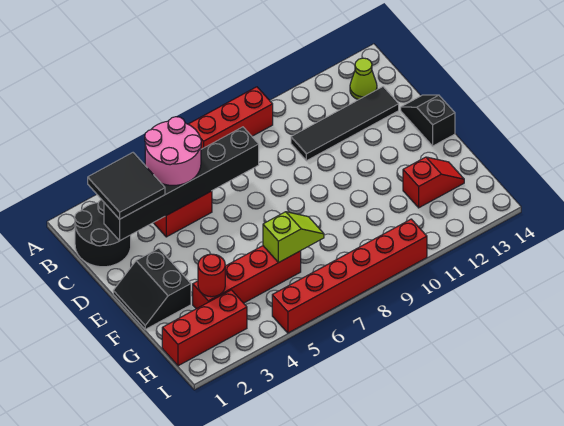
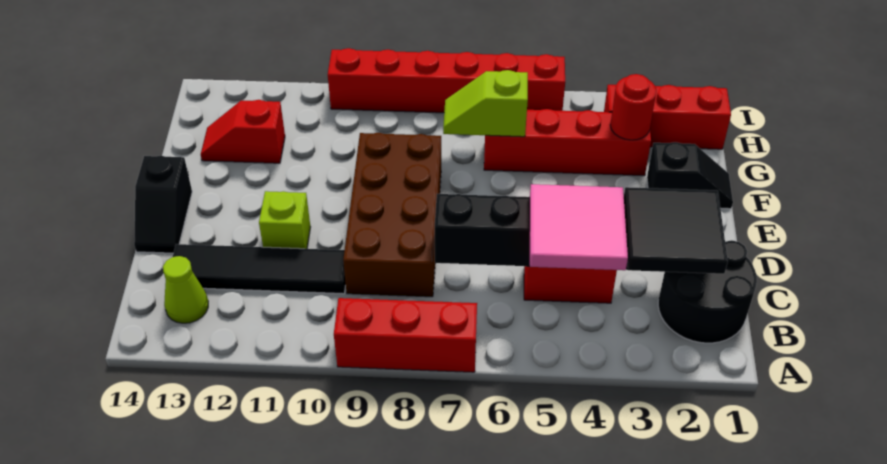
pink round brick B4:C5 level 3 -> pink tile B4:C5 level 3
none -> brown brick C8:F9 level 1
none -> lime brick D11 level 1
black slope E1:F2 level 1 top 2 -> black slope F1:F2 level 1 top 2

